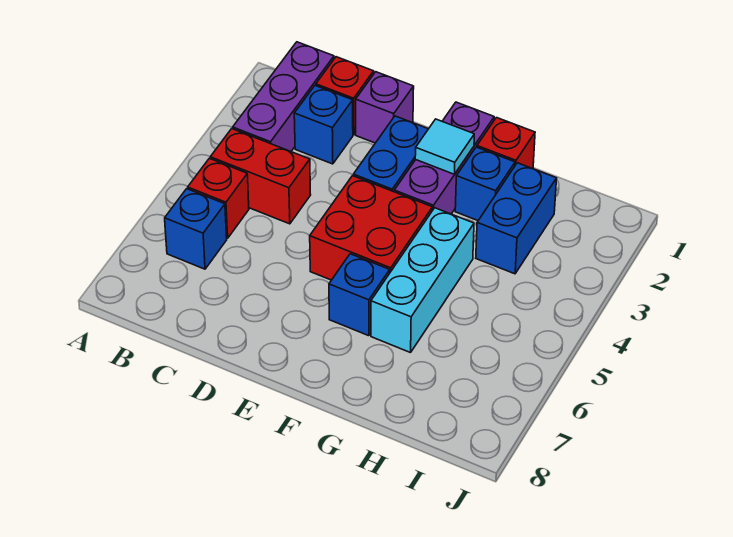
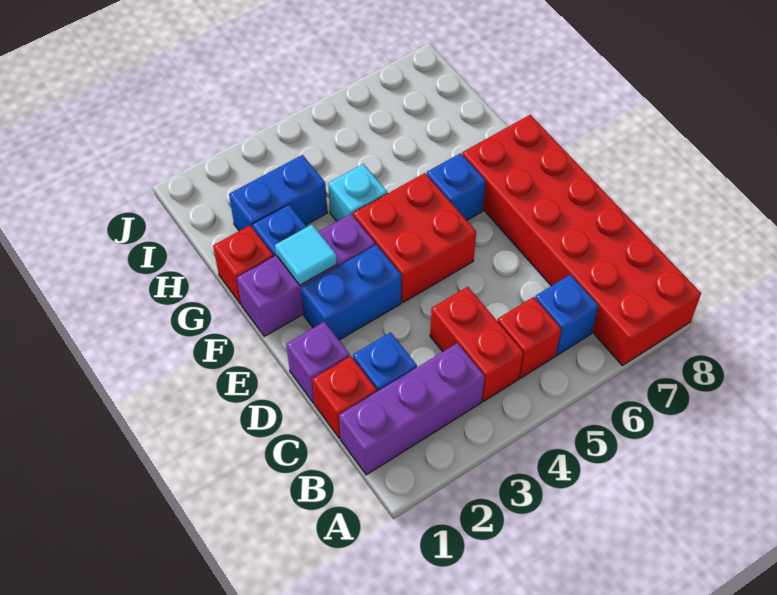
none -> red brick A7:F8 level 1
cyan brick G4:G6 level 1 -> cyan brick G4 level 1

